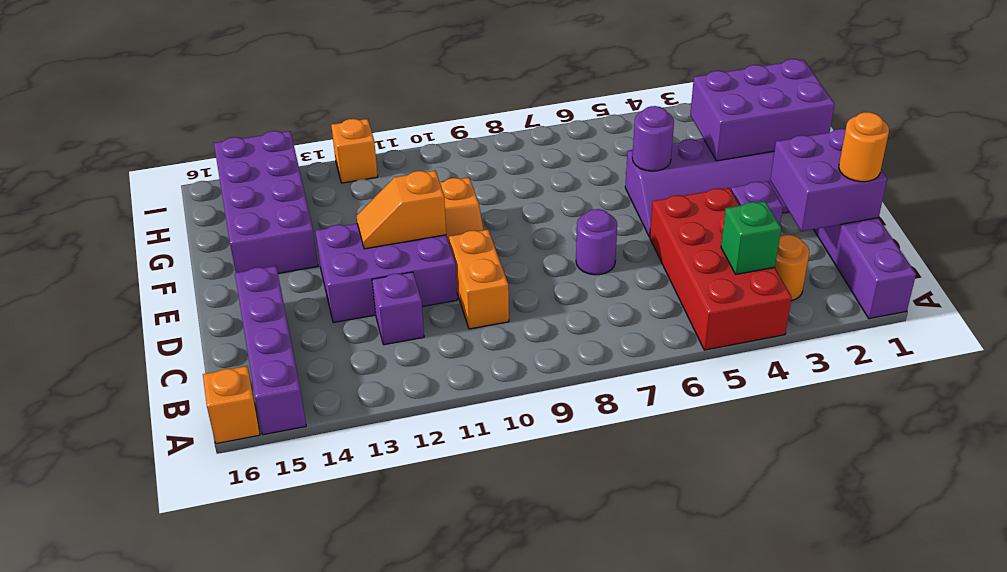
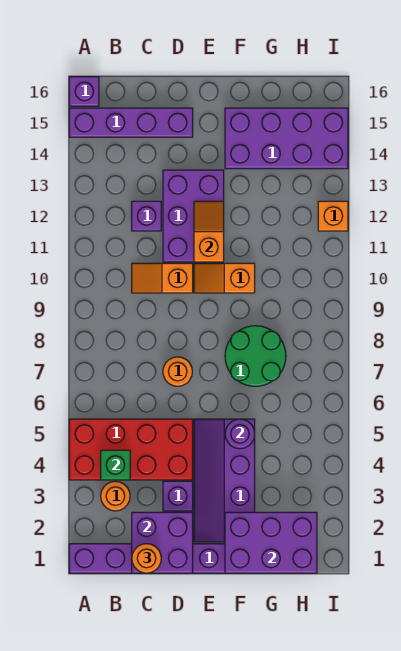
orange brick A16 level 1 -> purple brick A16 level 1
orange brick C10:D10 level 1 -> orange slope C10:D10 level 1 top D
purple round brick D7 level 1 -> orange round brick D7 level 1
purple brick F1:G3 level 2 -> purple brick F1:H2 level 2
none -> green round brick F7:G8 level 1

